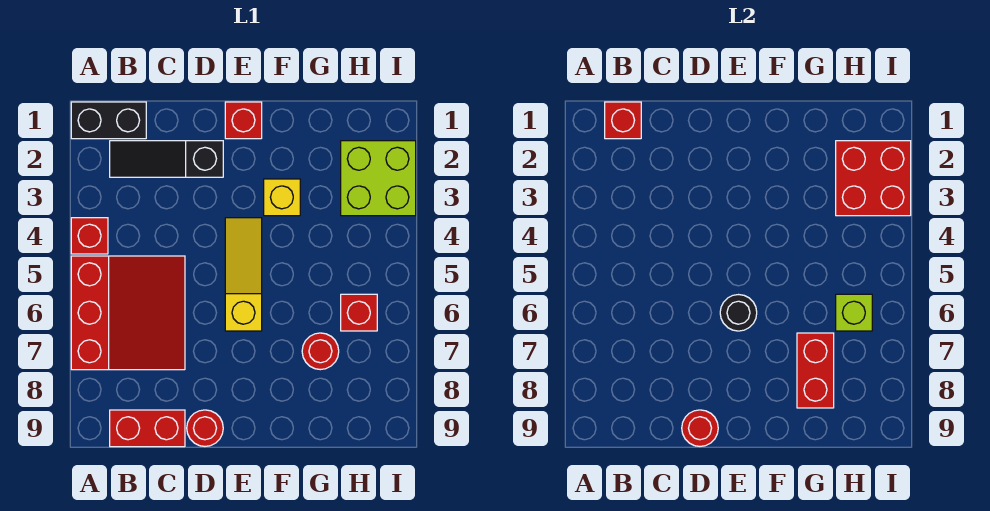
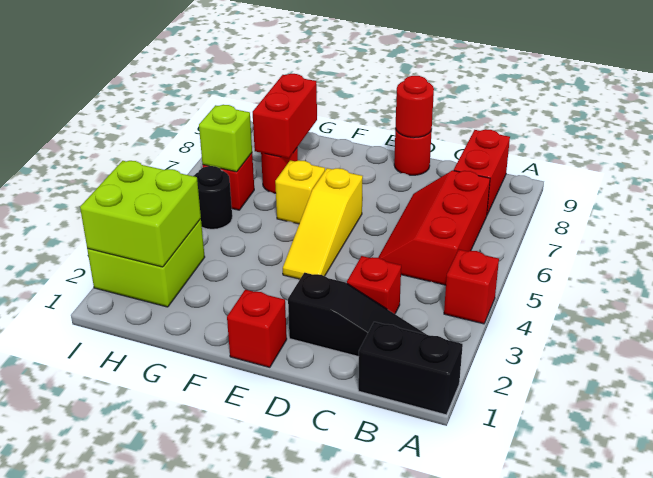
red slope A5:C7 level 1 top A -> red slope B5:C7 level 1 top B
red brick B1 level 2 -> red brick C3 level 1
red brick B9:C9 level 1 -> red brick B8:B9 level 1
black round brick E6 level 2 -> black round brick H5 level 1
yellow brick F3 level 1 -> yellow brick F6 level 1
red brick H2:I3 level 2 -> lime brick H2:I3 level 2

